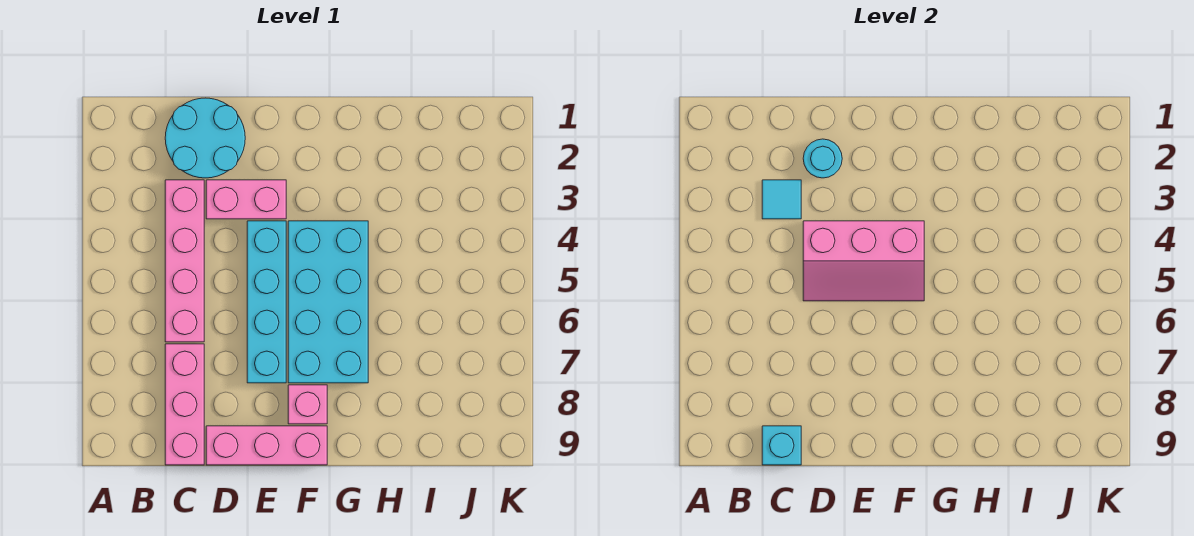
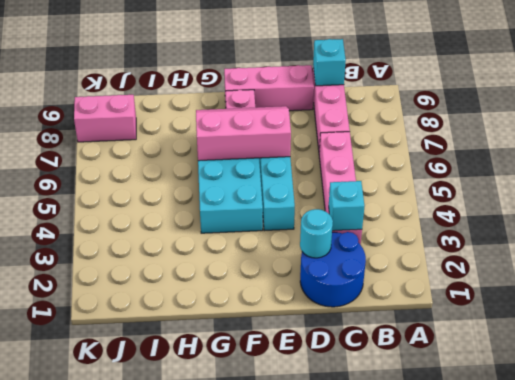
cyan round brick C1:D2 level 1 -> blue round brick C1:D2 level 1
cyan tile C3 level 2 -> cyan brick C3 level 2
pink brick D3:E3 level 1 -> pink brick J8:K8 level 1
pink slope D4:F5 level 2 top 4 -> pink slope E6:G7 level 2 top 6

